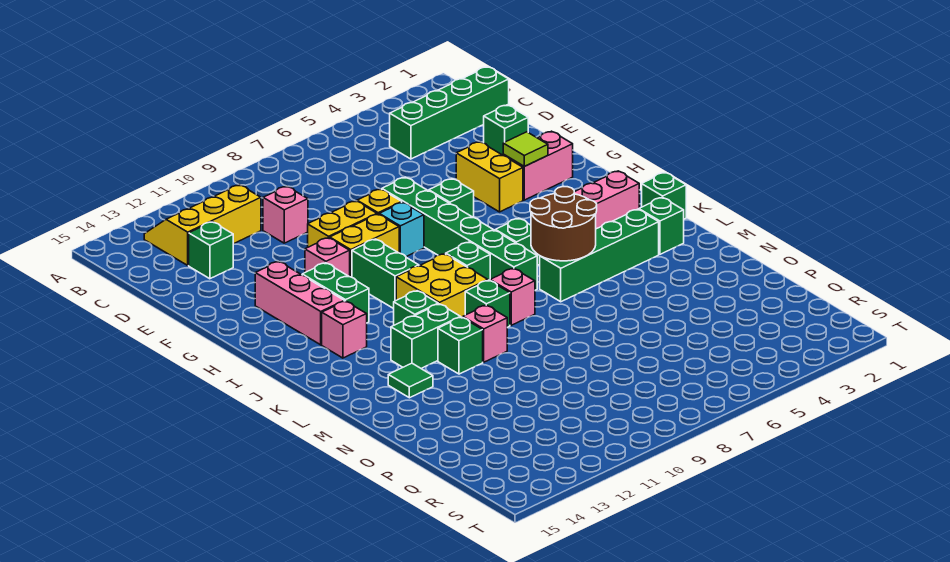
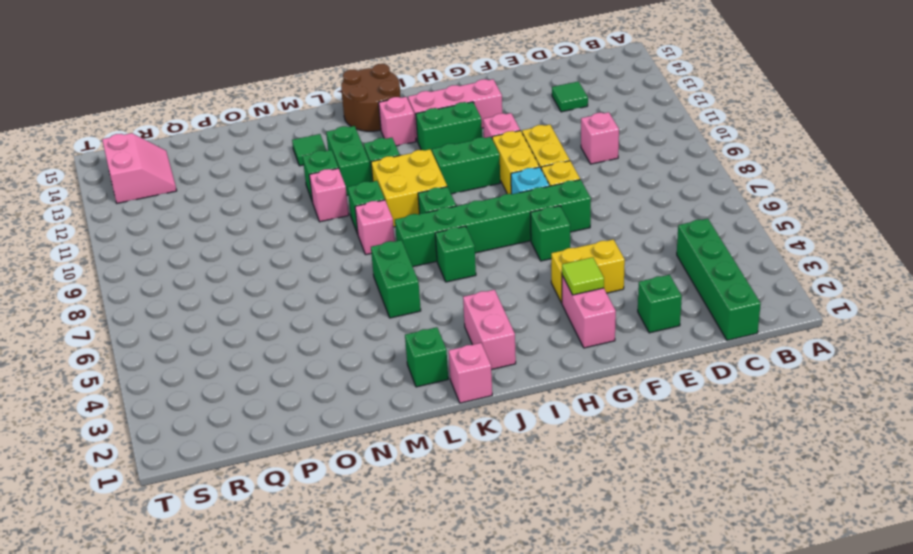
yellow slope B11:C13 level 1 top C -> none
green brick D13 level 1 -> green tile D13 level 1
green brick K1 level 1 -> pink brick K1 level 1
brown round brick K5:L6 level 2 -> brown round brick J14:K15 level 1
green brick L3:L6 level 1 -> green brick L5:L6 level 1
none -> pink slope R13:S14 level 1 top S

